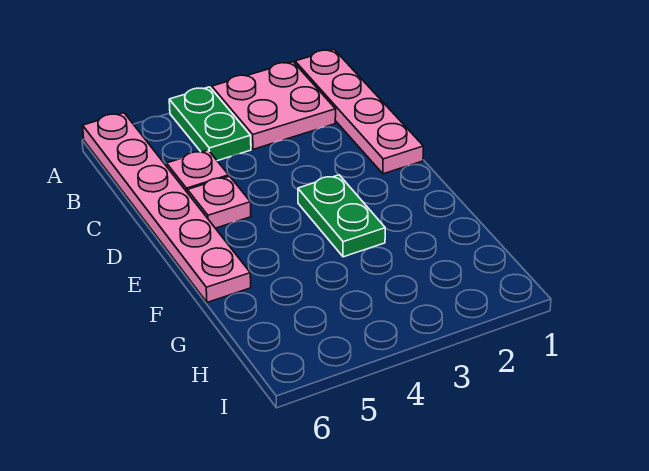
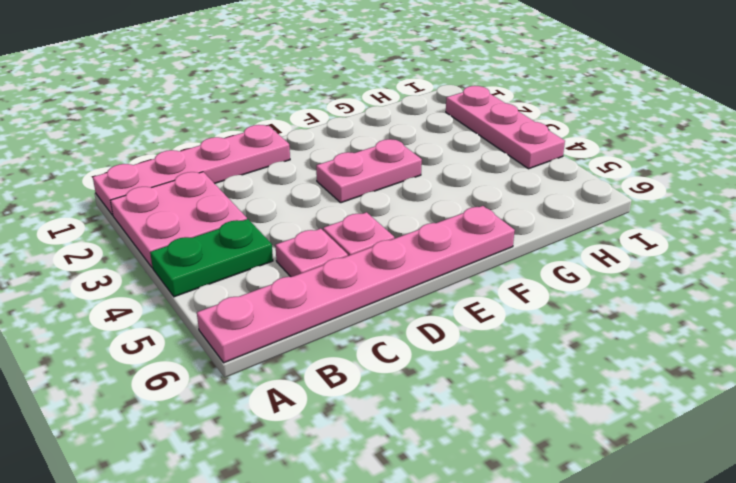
green plate E3:F3 level 1 -> pink plate E3:F3 level 1
none -> pink plate I2:I4 level 1

